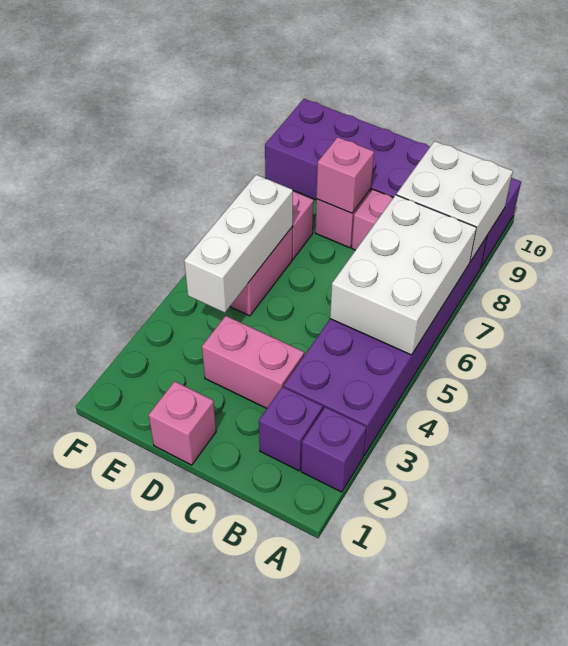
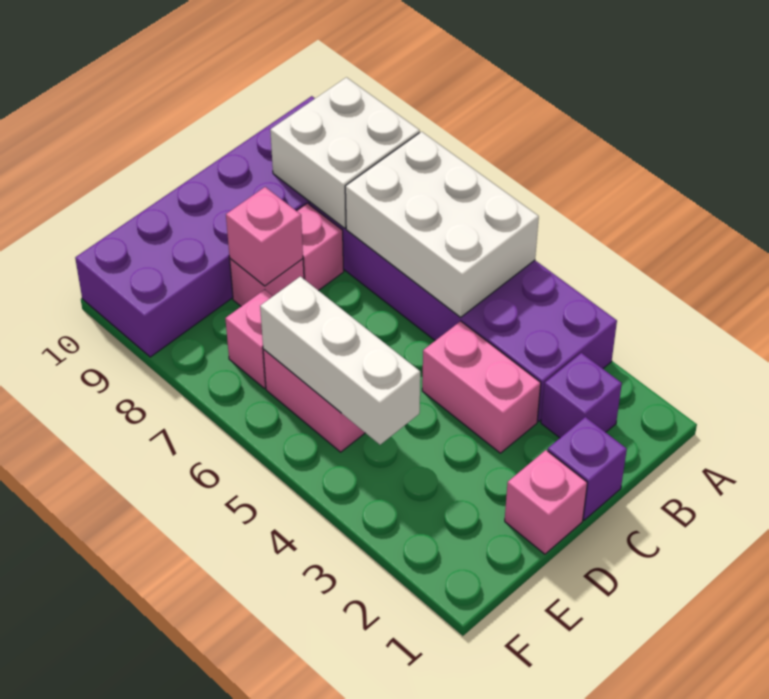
purple brick A2 level 1 -> purple brick C1 level 1
pink brick C3:D3 level 1 -> pink brick C3:C4 level 1

